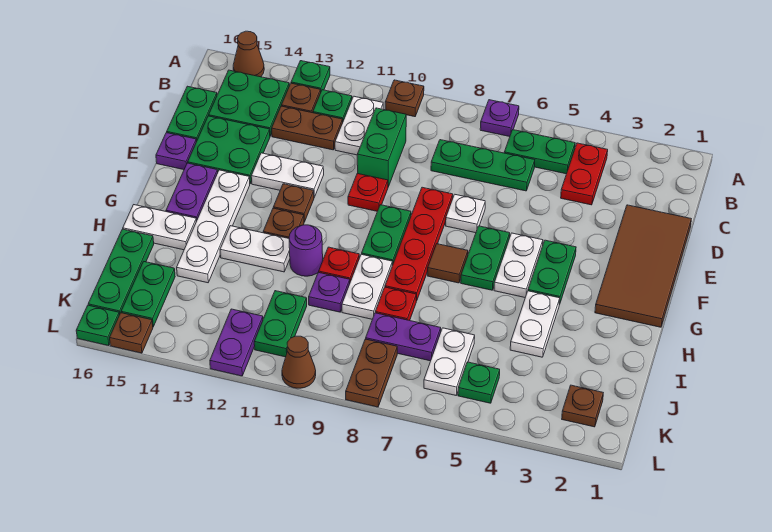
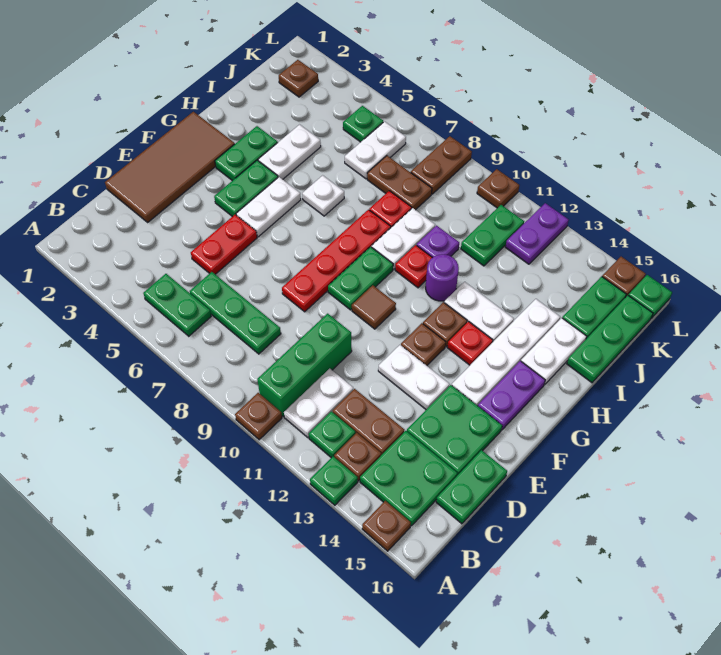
purple plate A7 level 1 -> none
brown cone A15 level 1 -> brown plate A15 level 1
red plate B4:C4 level 1 -> red plate D5:E5 level 1
green brick C10:D10 level 1 -> green brick B10:D10 level 1
white plate E7 level 1 -> white plate H6 level 1
red plate E10 level 1 -> red plate G13 level 1
purple plate E16 level 1 -> none
green plate F6:G6 level 1 -> green plate G3:H3 level 1
brown tile G7 level 1 -> brown tile F10 level 1
white plate H15:H16 level 1 -> white plate H15:I15 level 1
purple plate J7:J8 level 1 -> brown plate J7:J8 level 1
brown cone L10 level 1 -> brown plate L10 level 1

